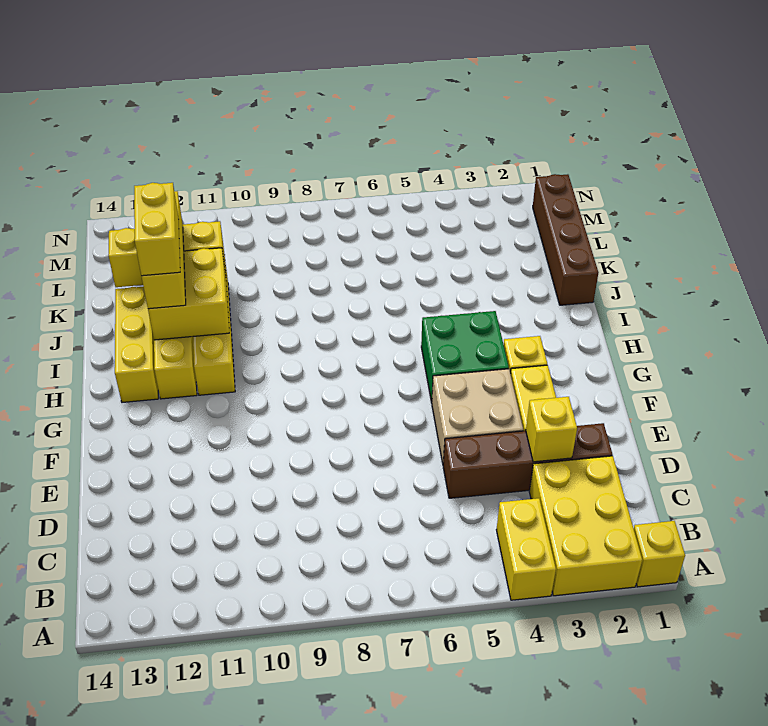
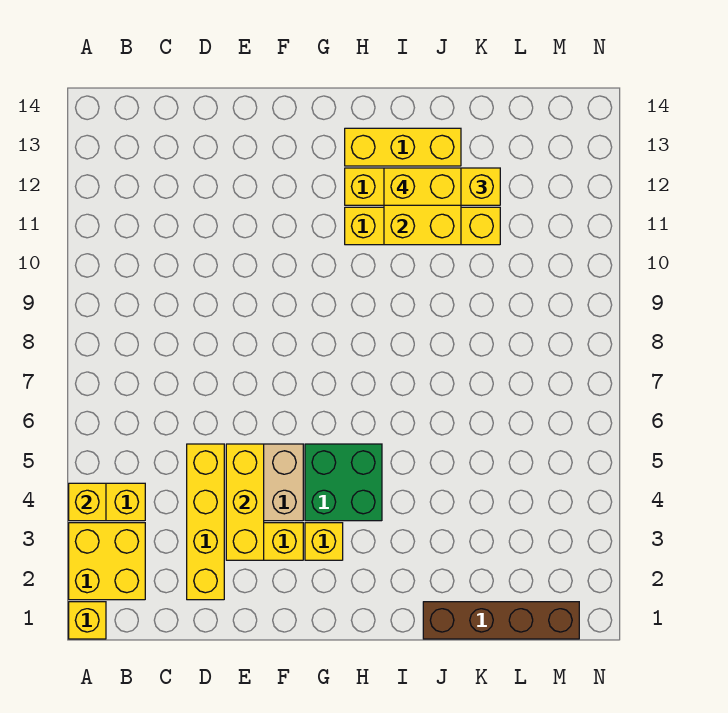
yellow brick A2:C3 level 1 -> yellow brick A2:B3 level 1
brown brick D2:D5 level 1 -> yellow brick D2:D5 level 1
yellow brick D3 level 2 -> yellow brick A4 level 2
yellow brick K11:K13 level 2 -> yellow brick E3:E5 level 2

